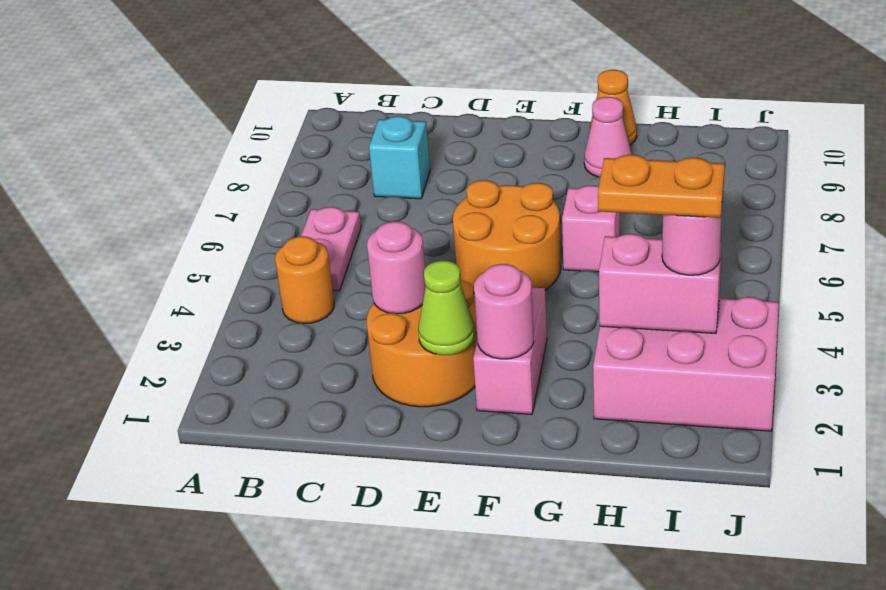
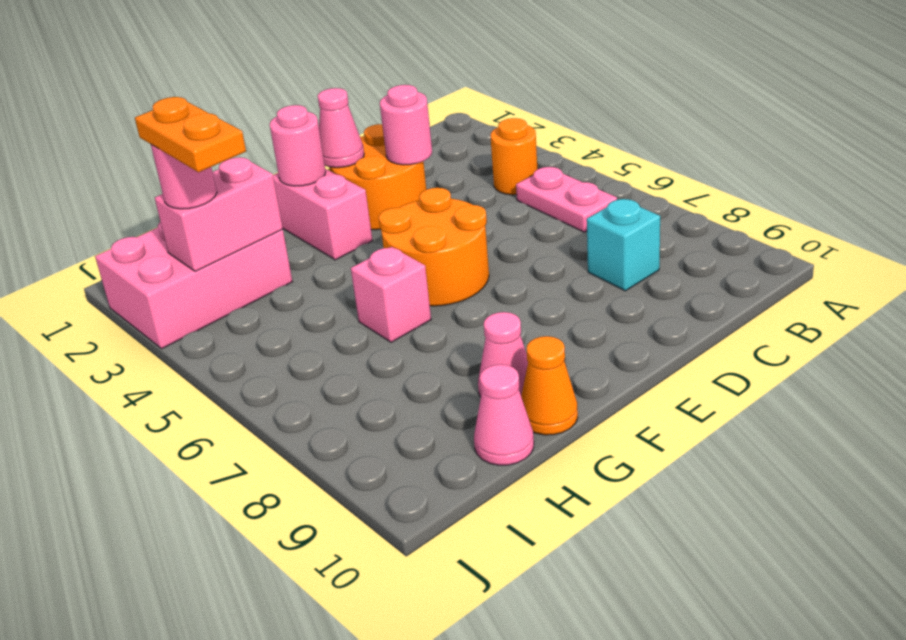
lime cone E2 level 2 -> pink cone E2 level 2
orange plate H3:I3 level 4 -> orange plate I3:I4 level 4
none -> pink cone H10 level 1

